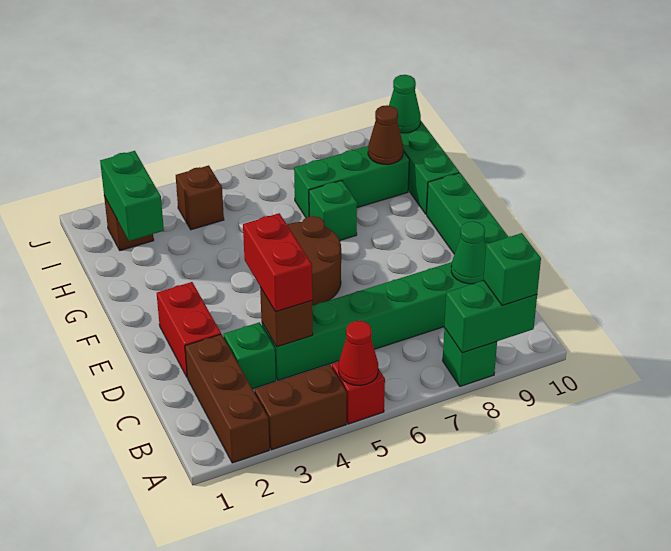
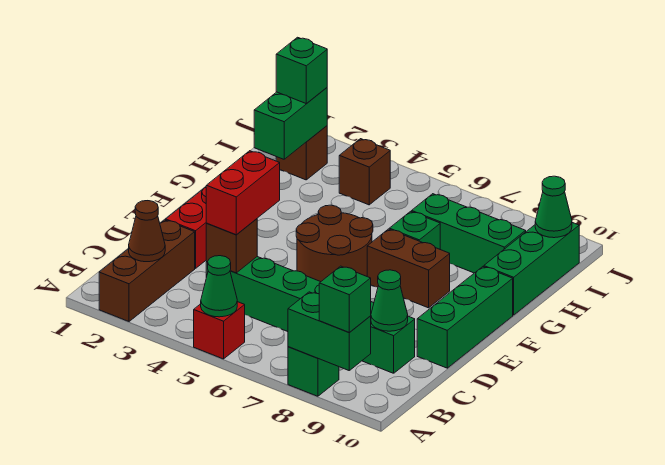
brown brick A3:A4 level 1 -> brown brick F7:F8 level 1
red cone A5 level 2 -> green cone A5 level 2
green brick C3 level 1 -> green brick I2 level 3
brown cone H9 level 2 -> brown cone B2 level 2

